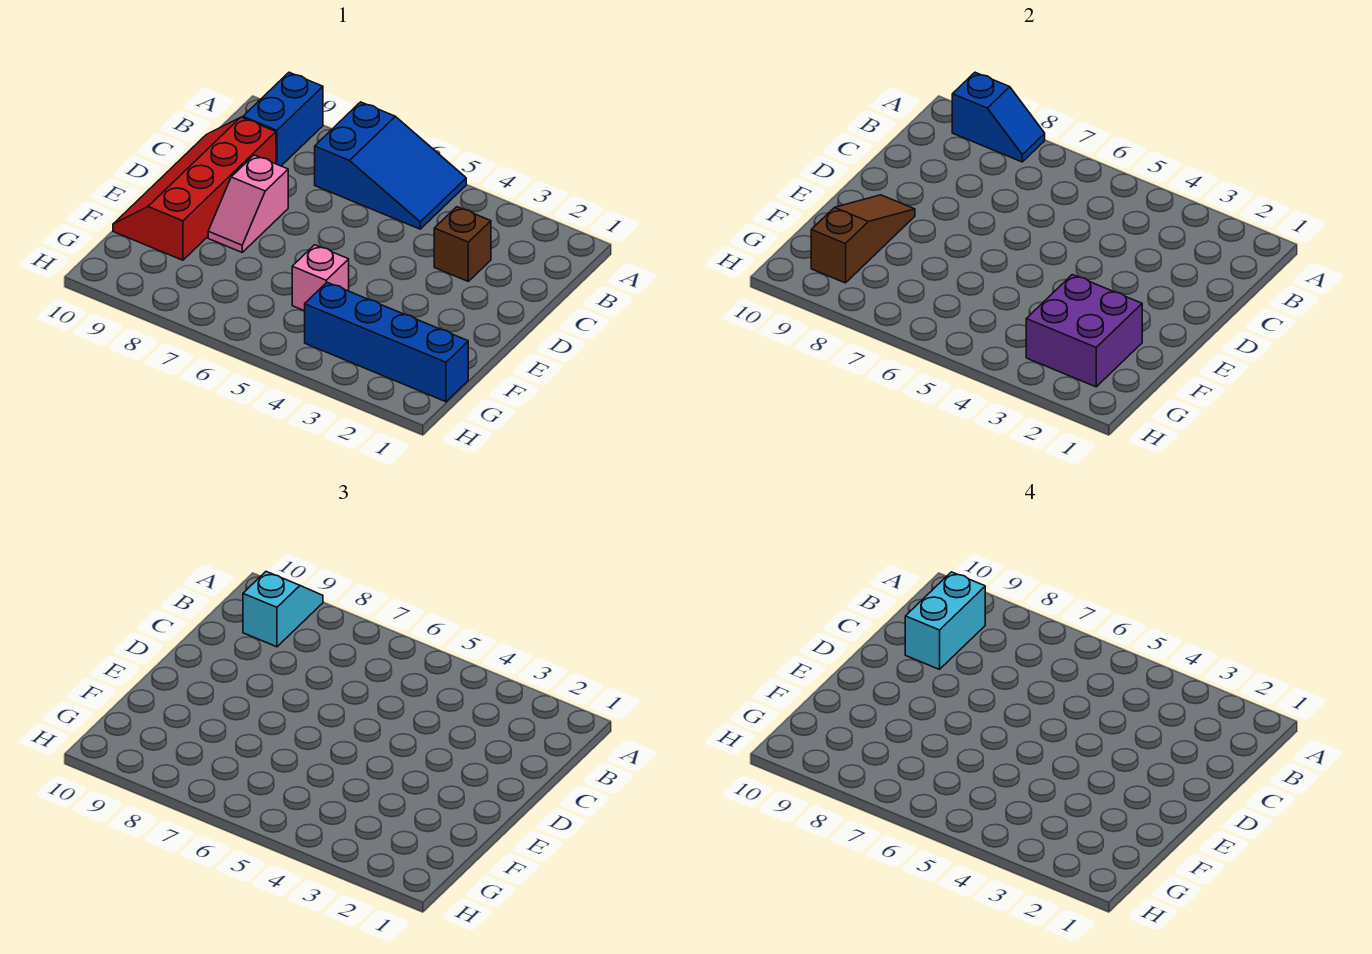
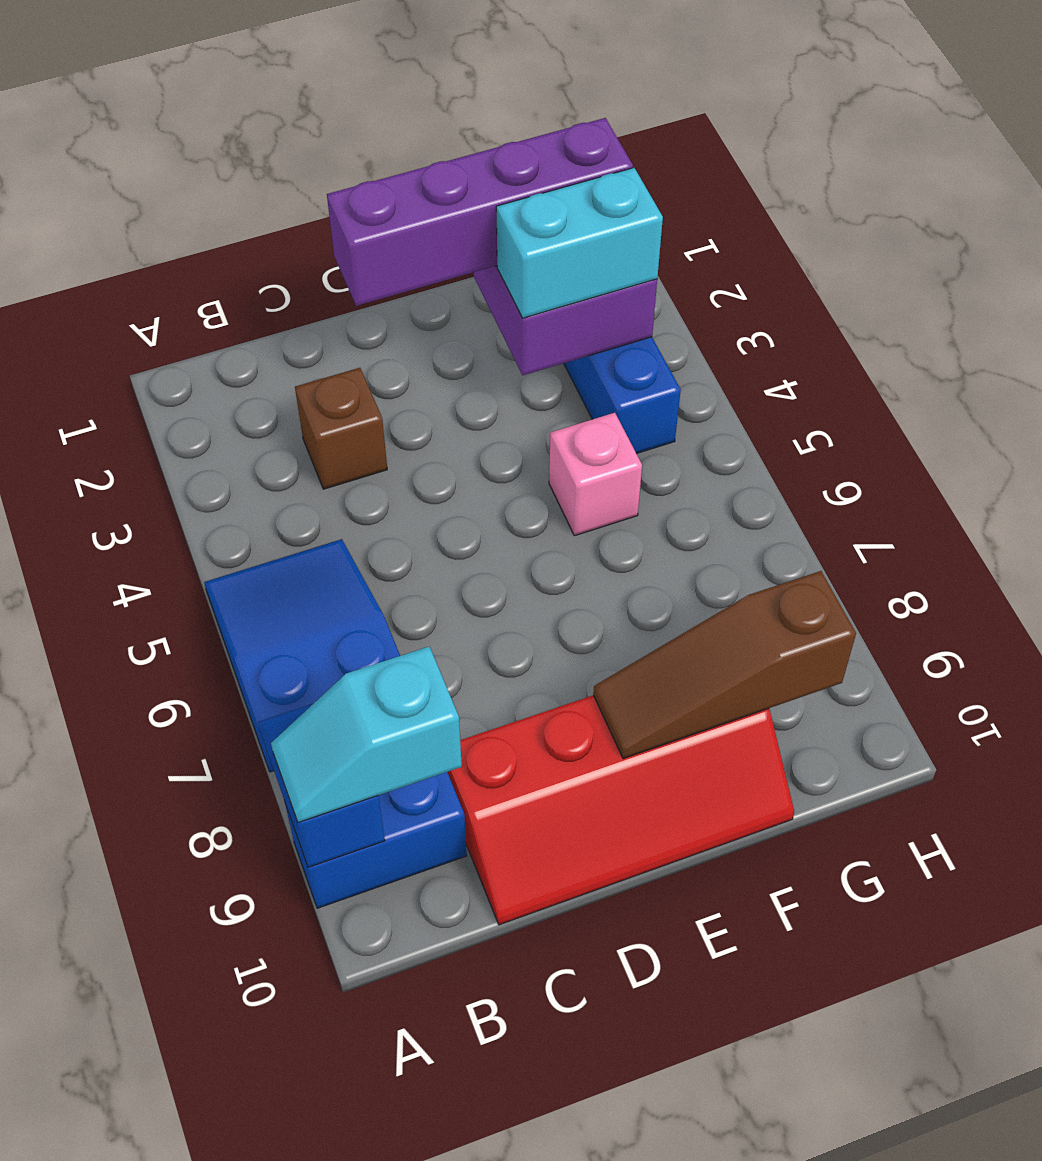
cyan brick B9:C9 level 4 -> cyan brick F3:G3 level 3
none -> purple brick D2:G2 level 3
pink slope D8:E8 level 1 top D -> none

